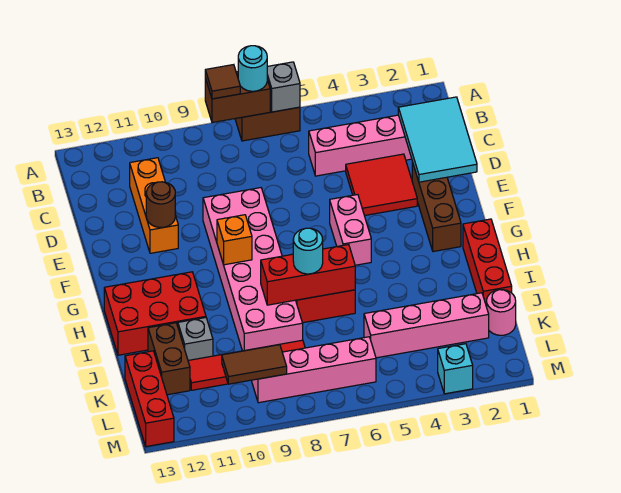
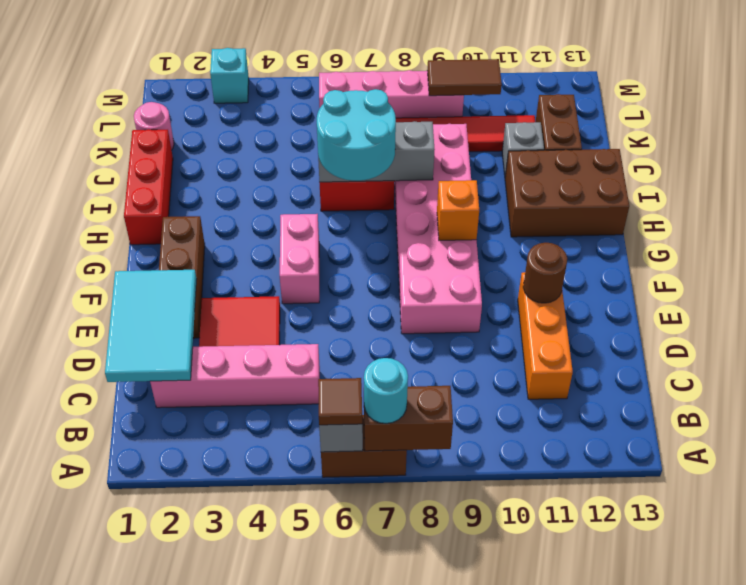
brown tile A8 level 3 -> brown tile A6 level 3
red brick H11:I13 level 1 -> brown brick H11:I13 level 1
red brick I6:I8 level 2 -> grey brick I6:I8 level 2
cyan round brick I7 level 3 -> cyan round brick H6:I7 level 3
pink brick K2:K5 level 1 -> none
red brick K13:M13 level 1 -> none

